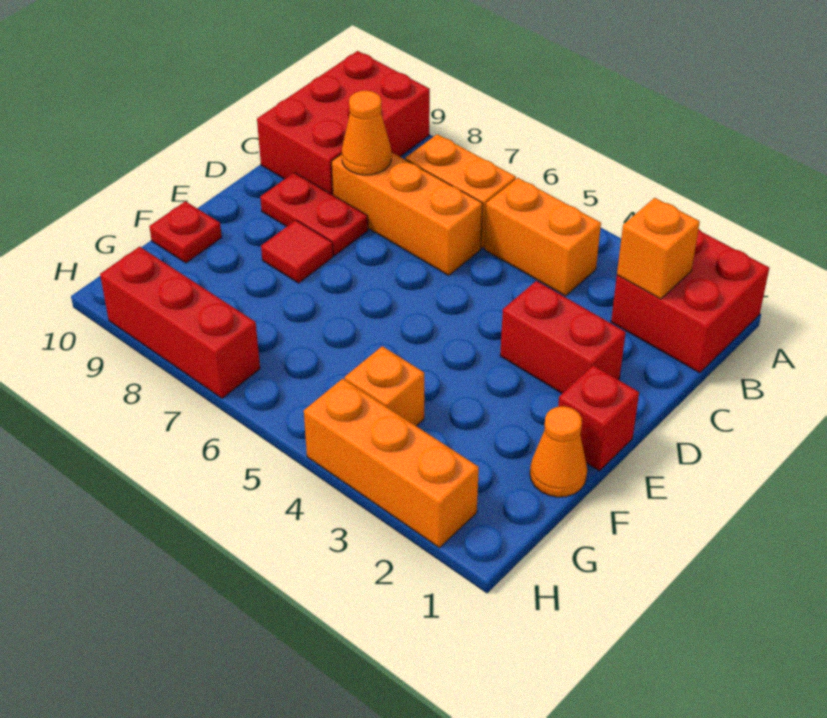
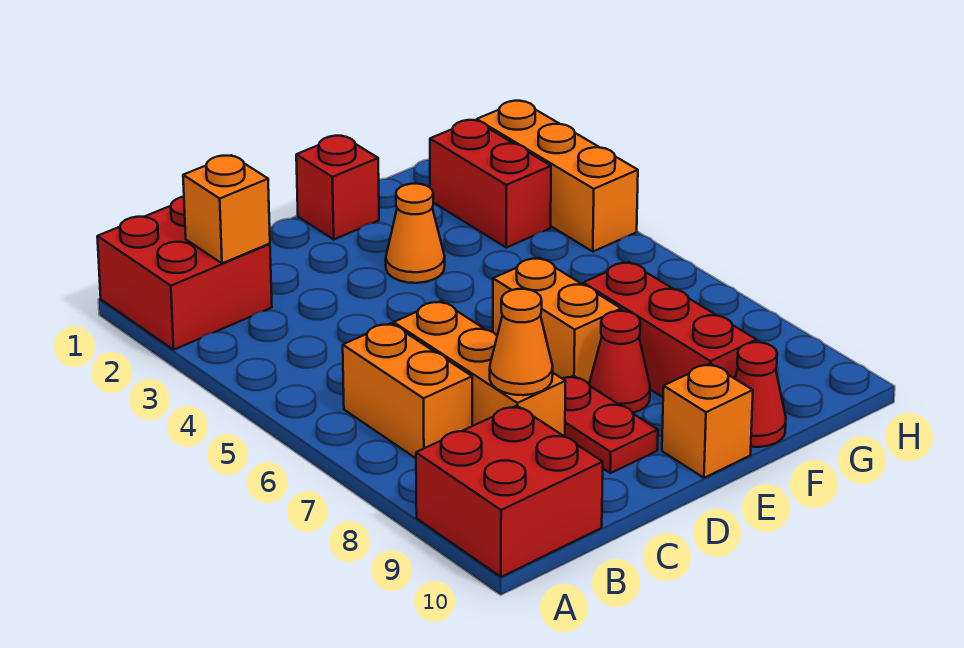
red brick A9:C10 level 1 -> red brick A9:B10 level 1
orange brick B4:B5 level 1 -> orange brick E6:E7 level 1
red brick D2:D3 level 1 -> red brick G2:G3 level 1
red tile E8 level 1 -> red cone E8 level 1
orange cone F1 level 1 -> orange cone E3 level 1
red plate F10 level 1 -> red cone F10 level 1
orange brick G4 level 1 -> orange brick E10 level 1
red brick H7:H9 level 1 -> red brick F7:F9 level 1

